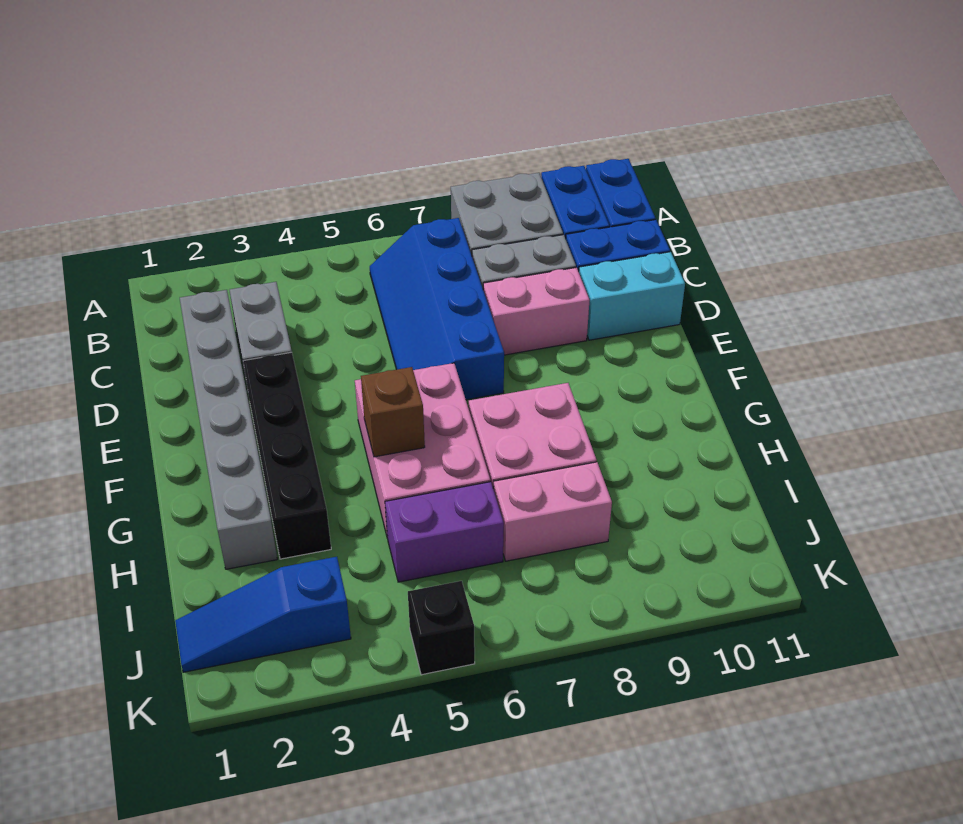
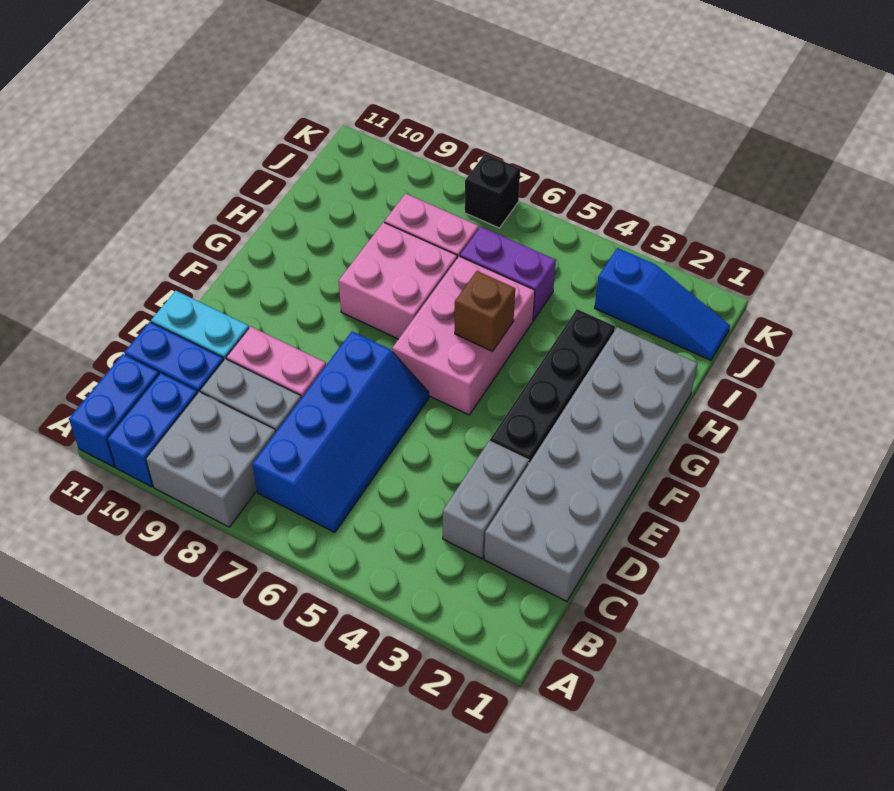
grey brick C2:H2 level 1 -> grey brick C1:H2 level 1
black brick K5 level 1 -> black brick K7 level 1

